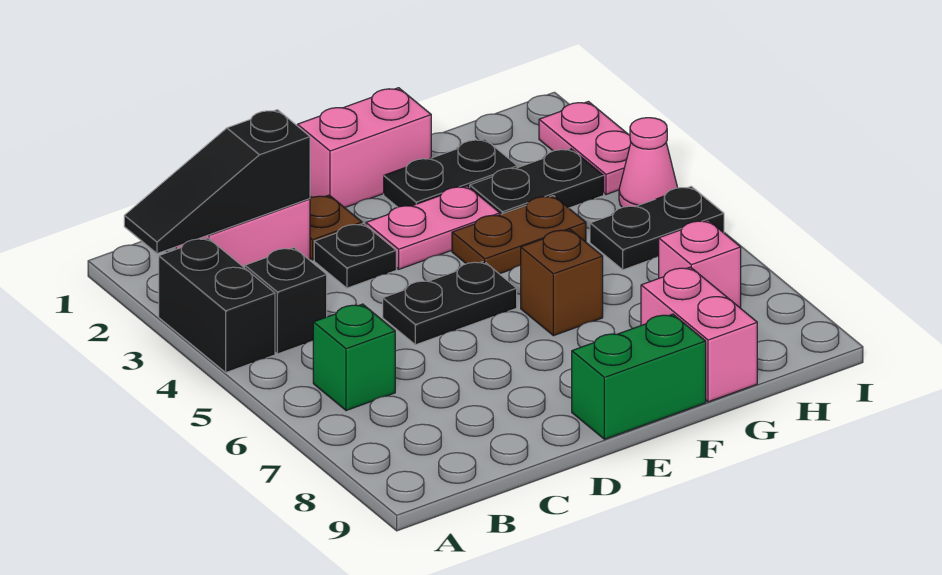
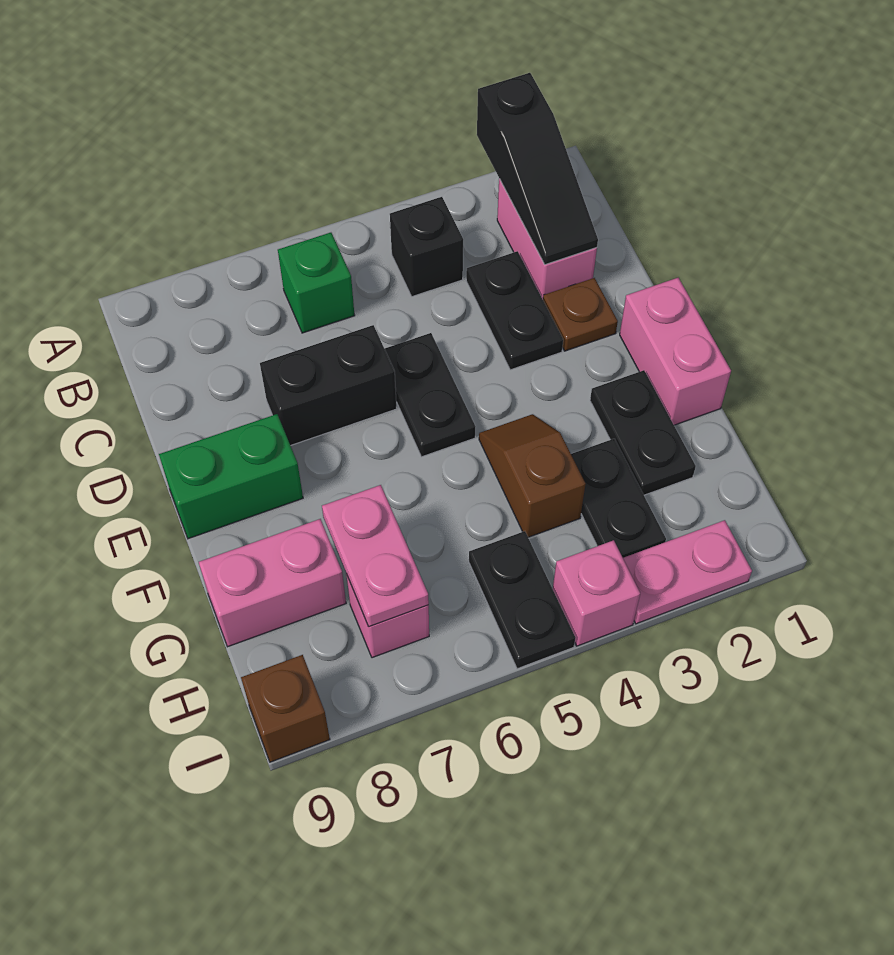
black slope A2:C2 level 2 top C -> black slope A2:C2 level 2 top A
black brick A3:A4 level 1 -> black brick D6:D7 level 1
black plate D3 level 1 -> black plate C3:D3 level 1
pink plate E3:F3 level 1 -> pink plate G7:H7 level 2
green brick E9:F9 level 1 -> green brick E8:E9 level 1
brown plate F4:G4 level 1 -> brown slope F4:G4 level 1 top G
brown brick F6 level 1 -> brown brick I9 level 1
pink cone I4 level 1 -> pink brick I4 level 1

